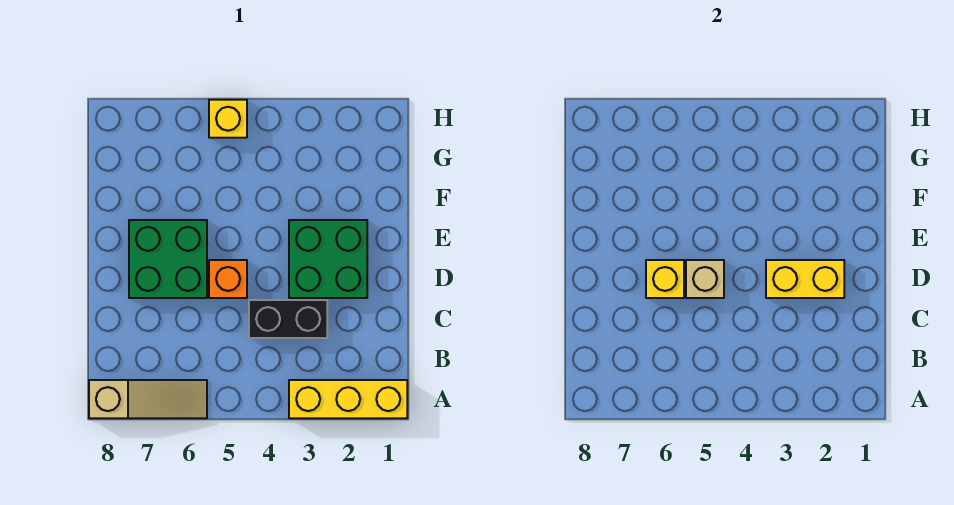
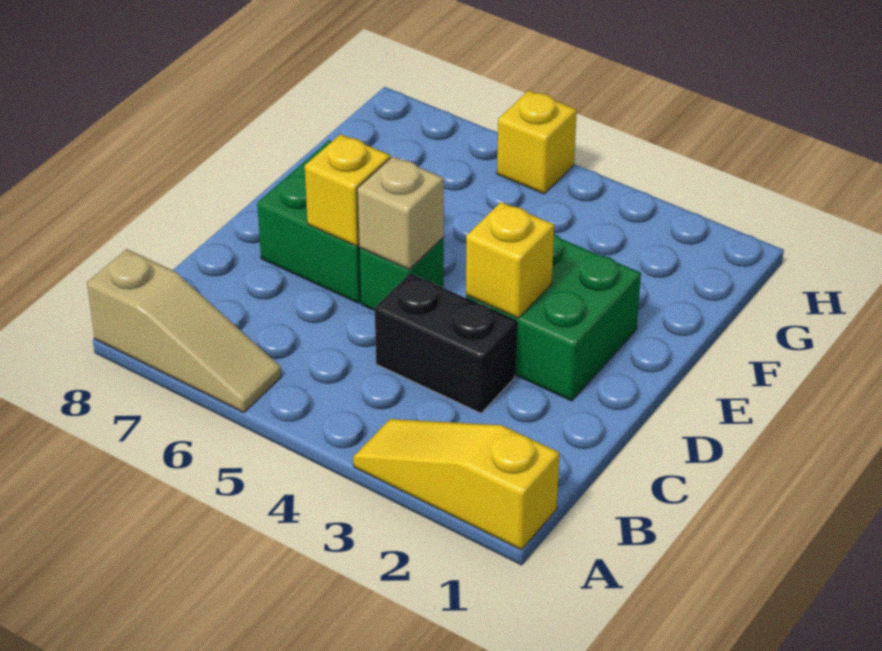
yellow brick A1:A3 level 1 -> yellow slope A1:A3 level 1 top 1
yellow brick D2:D3 level 2 -> yellow brick D3 level 2
orange brick D5 level 1 -> green brick D5 level 1

